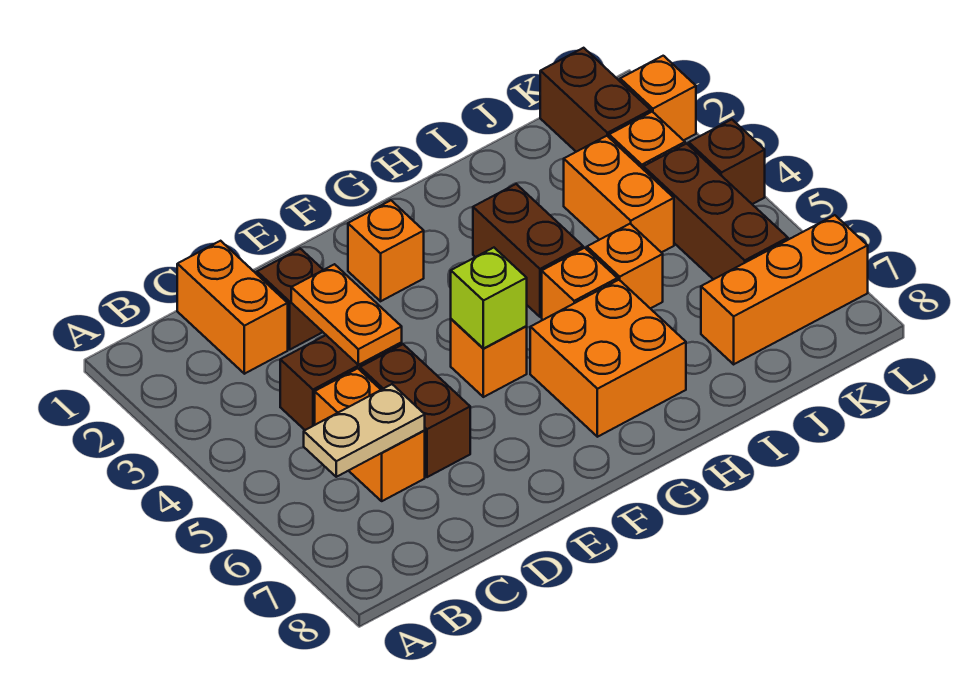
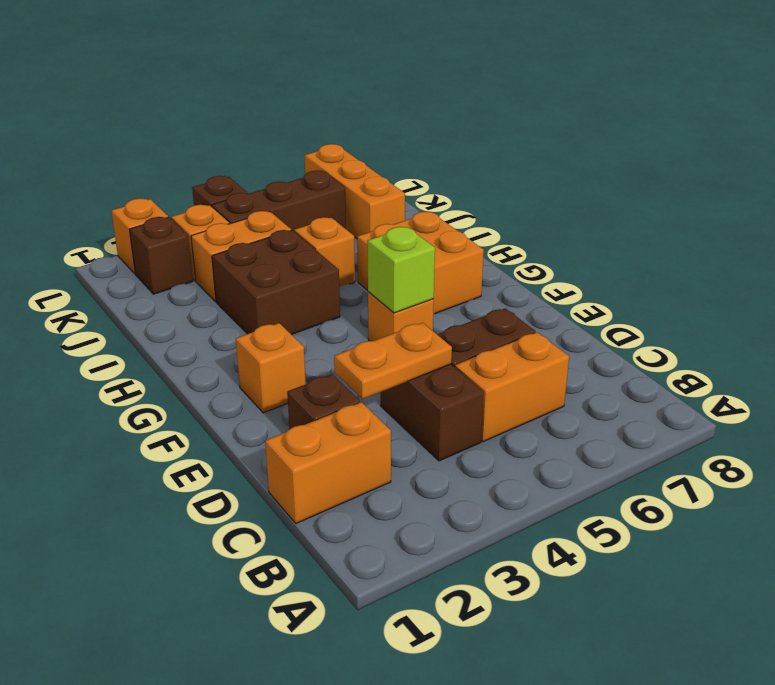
tan plate B6:C6 level 2 -> none
brown brick H3:H4 level 1 -> brown brick H3:I4 level 1
orange brick H5 level 1 -> none
brown brick K1:K2 level 1 -> brown brick K2 level 1

